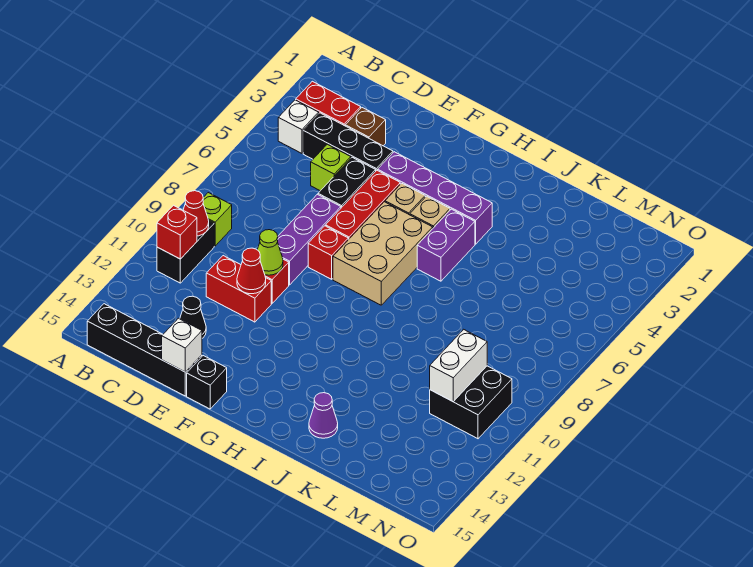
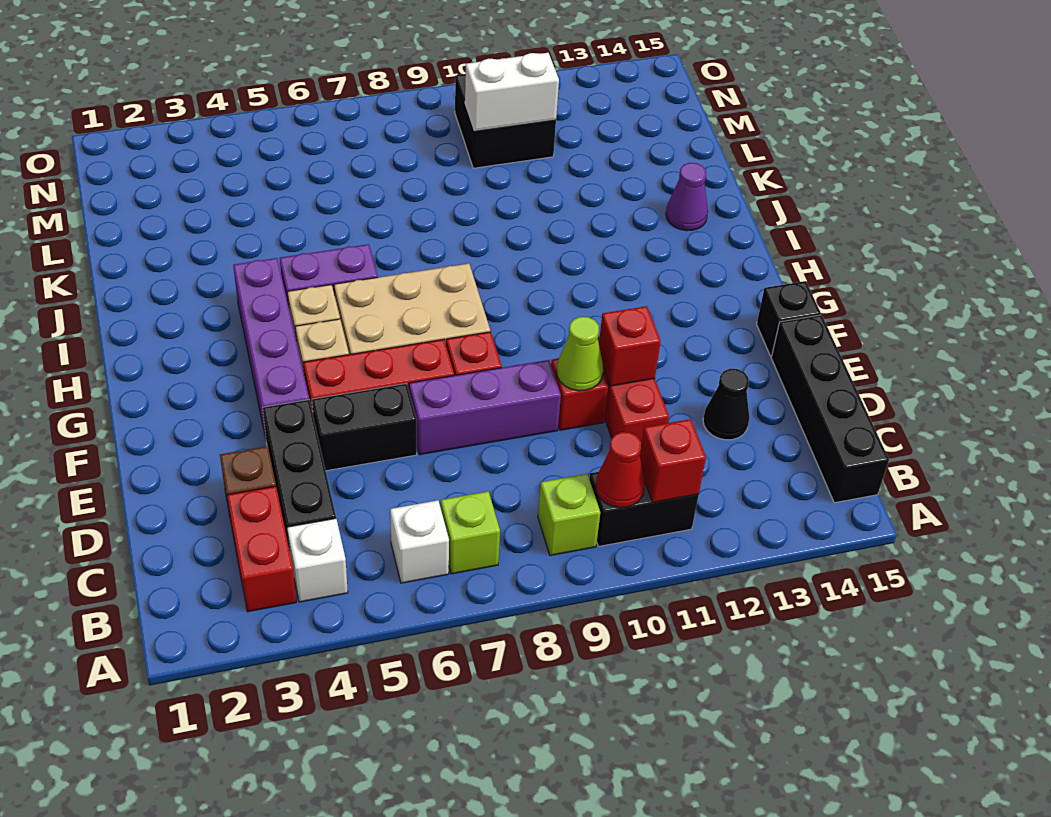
lime brick D5 level 1 -> lime brick B7 level 1
red cone E11 level 2 -> red brick E11 level 2
white brick E15 level 2 -> white brick B6 level 1

